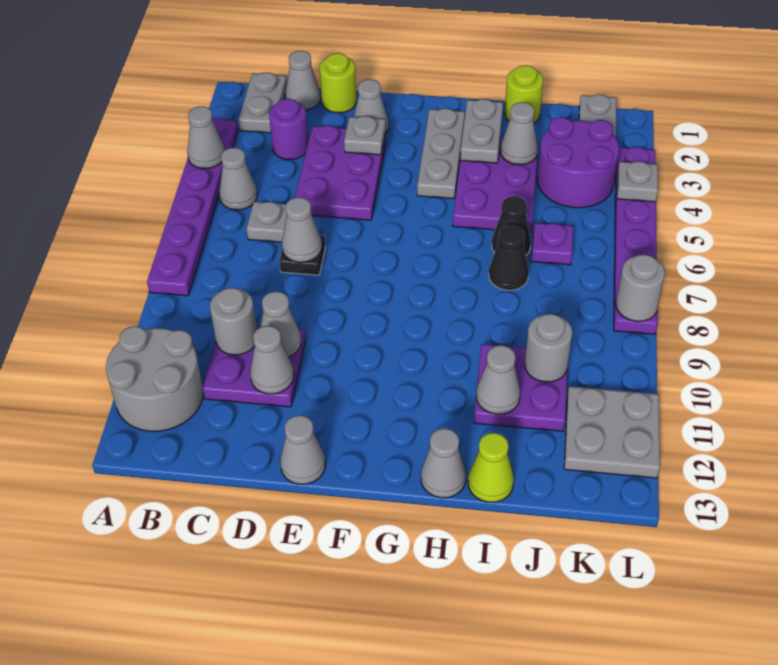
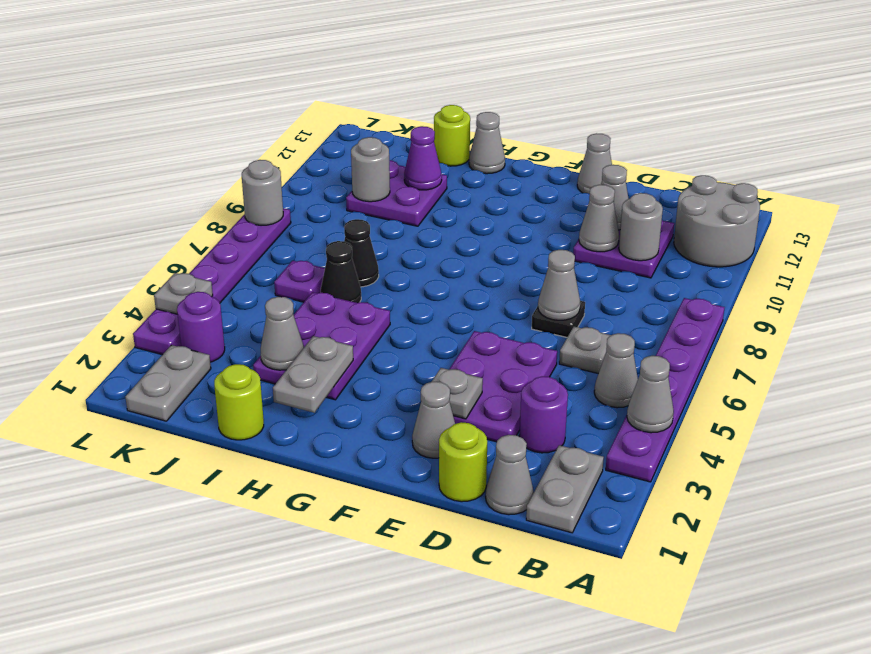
grey plate G2:G4 level 1 -> none
grey cone I11 level 2 -> purple cone I11 level 2
lime cone I13 level 1 -> lime round brick I13 level 1
purple round brick J3:K4 level 1 -> purple round brick K3 level 1
grey plate K11:L12 level 1 -> none

